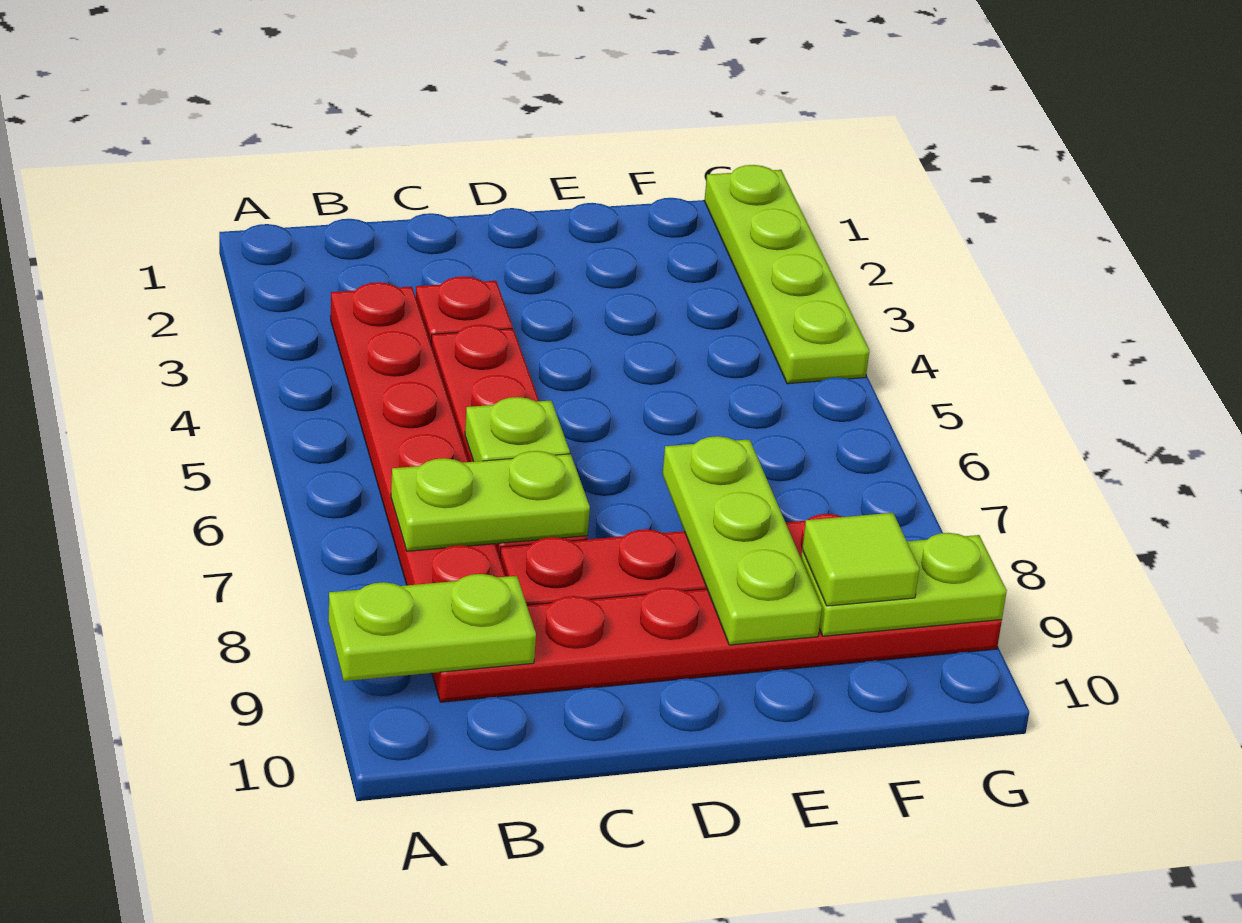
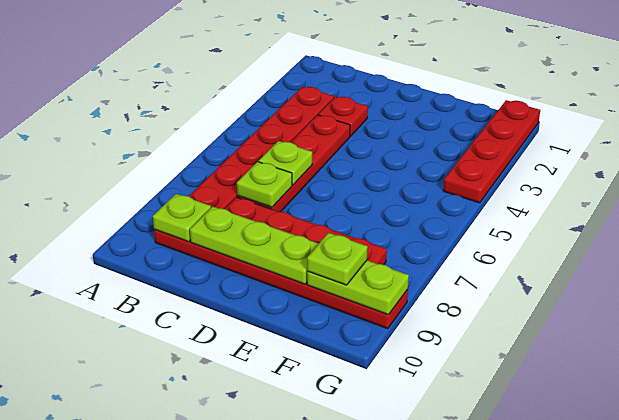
lime plate A9:B9 level 2 -> lime plate B9 level 2
lime plate B7:C7 level 2 -> lime plate C7 level 2
lime plate E7:E9 level 2 -> lime plate C9:E9 level 2
lime tile F9 level 3 -> lime plate F9 level 3
lime plate G1:G4 level 1 -> red plate G1:G4 level 1

